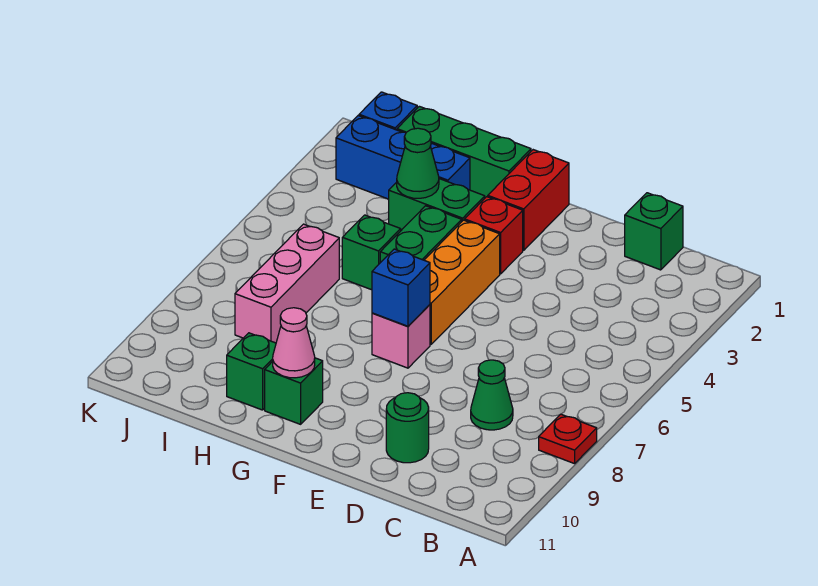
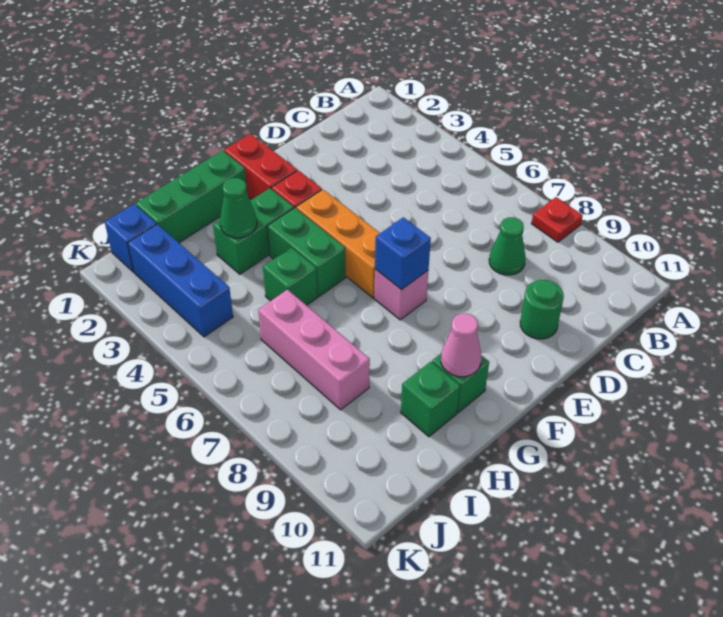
green brick C1 level 1 -> none
blue brick H2:J2 level 1 -> blue brick J2:J4 level 1

